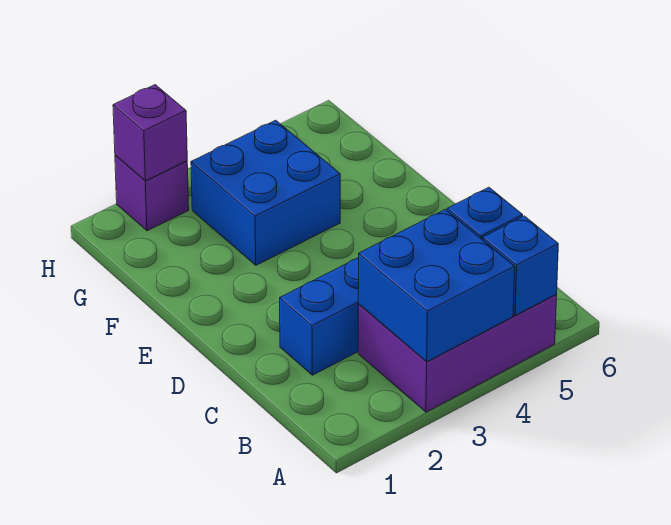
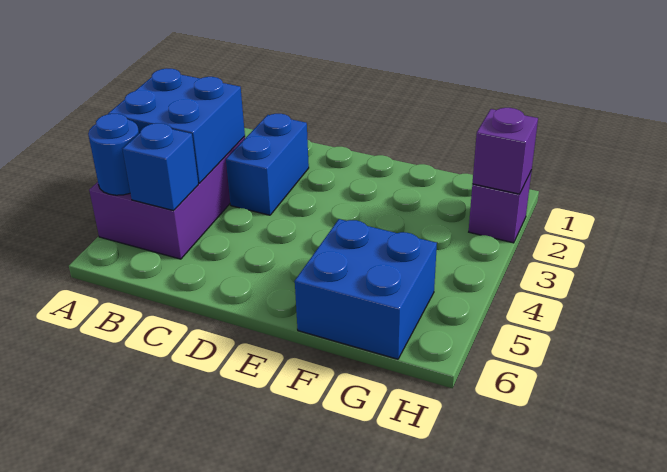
blue brick A5 level 2 -> blue round brick A5 level 2
blue brick F3:G4 level 1 -> blue brick F5:G6 level 1

